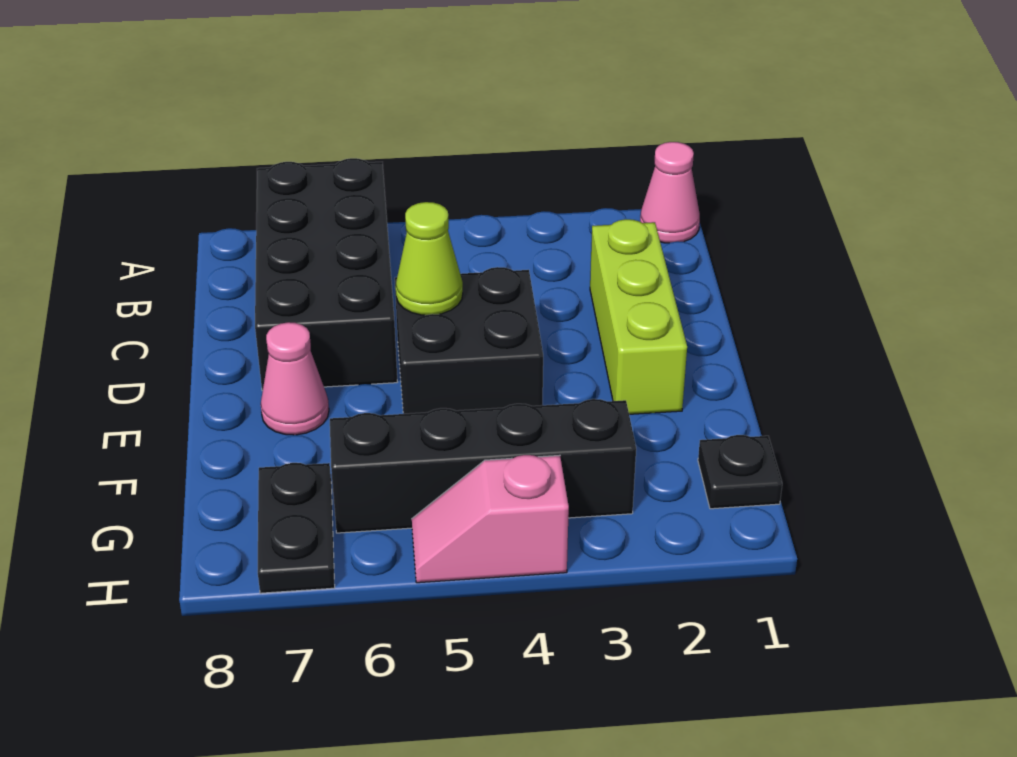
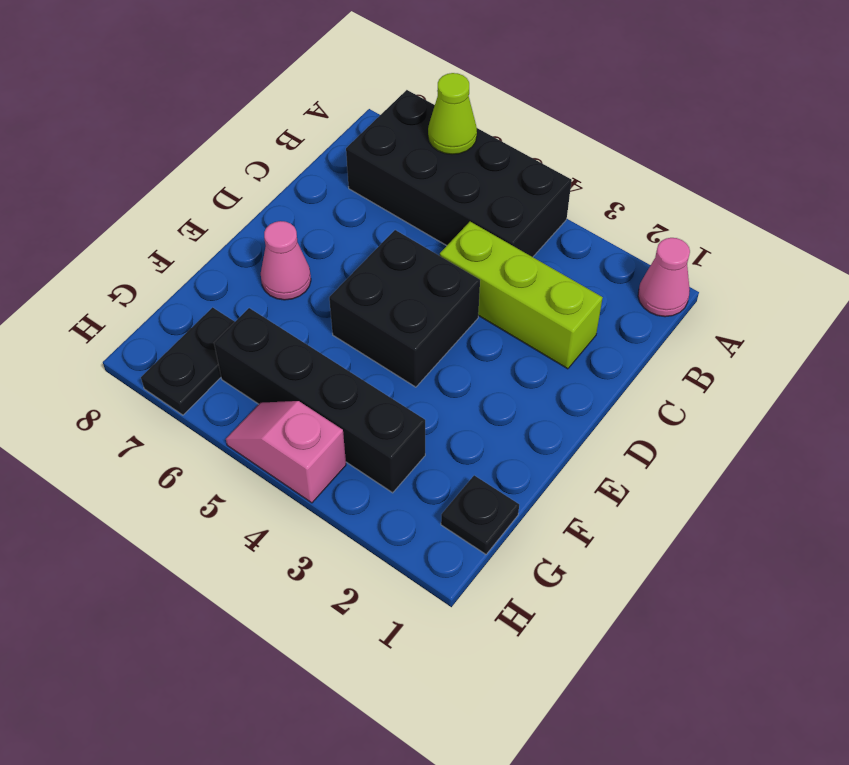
black brick A6:D7 level 1 -> black brick A4:B7 level 1
lime brick C2:E2 level 1 -> lime brick C2:C4 level 1
lime cone D5 level 2 -> lime cone A6 level 2

